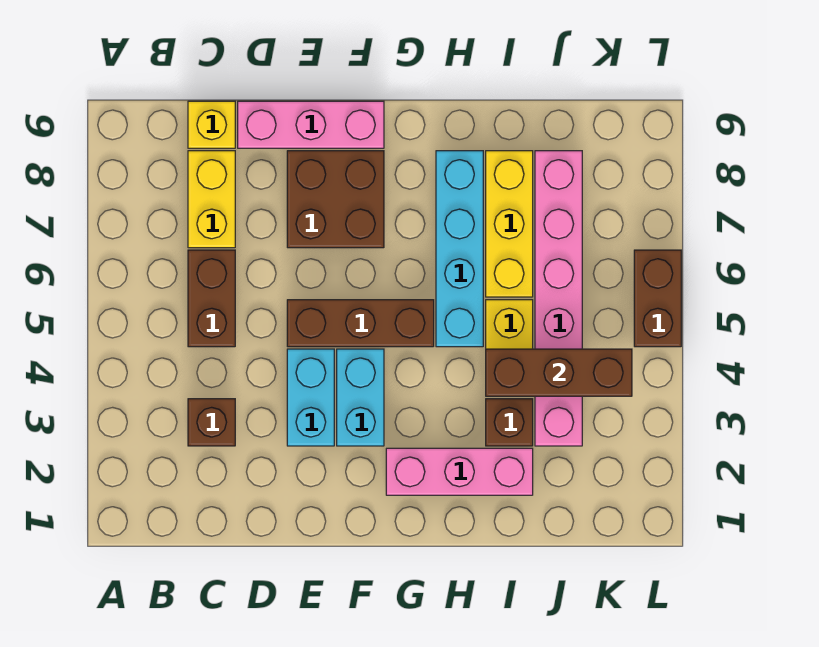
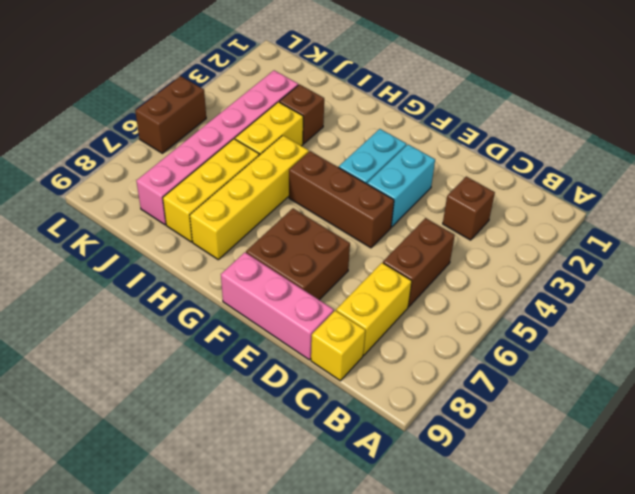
pink brick G2:I2 level 1 -> none
cyan brick H5:H8 level 1 -> yellow brick H5:H8 level 1
brown brick I4:K4 level 2 -> none

